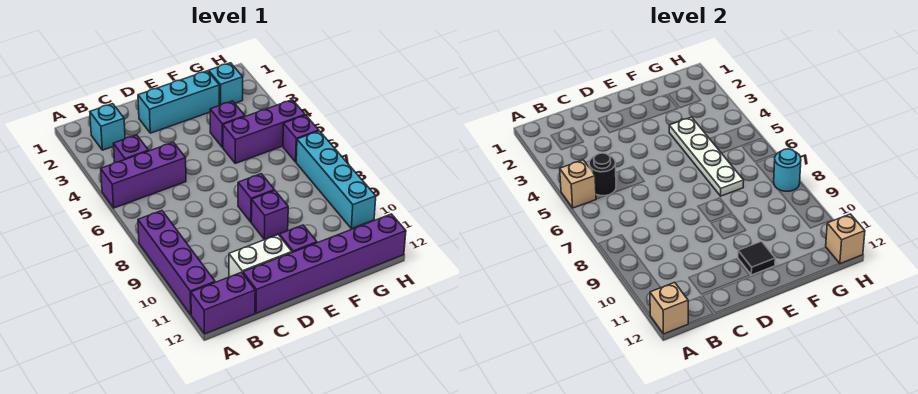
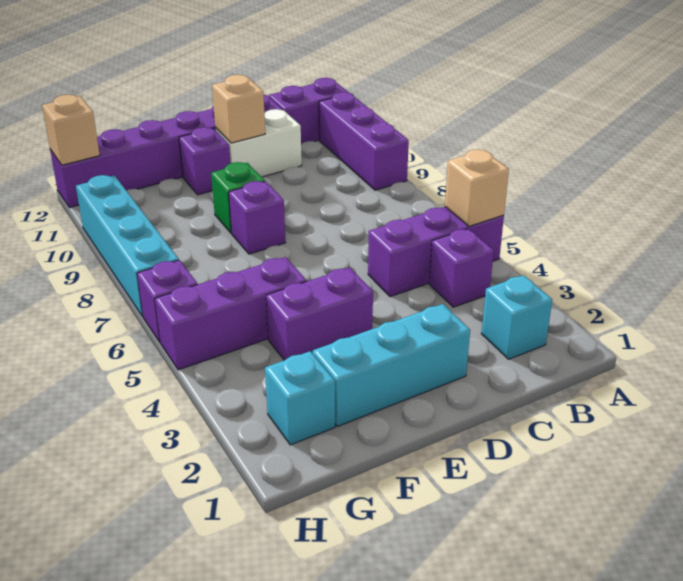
purple brick A8:A11 level 1 -> purple brick A9:A11 level 1
tan brick A12 level 2 -> tan brick D11 level 2
black round brick B5 level 2 -> none
purple brick E9 level 1 -> green brick E9 level 1
black tile E11 level 2 -> none
purple brick F4 level 1 -> purple brick E4:F4 level 1
white plate F4:F7 level 2 -> none
cyan round brick H8 level 2 -> none

